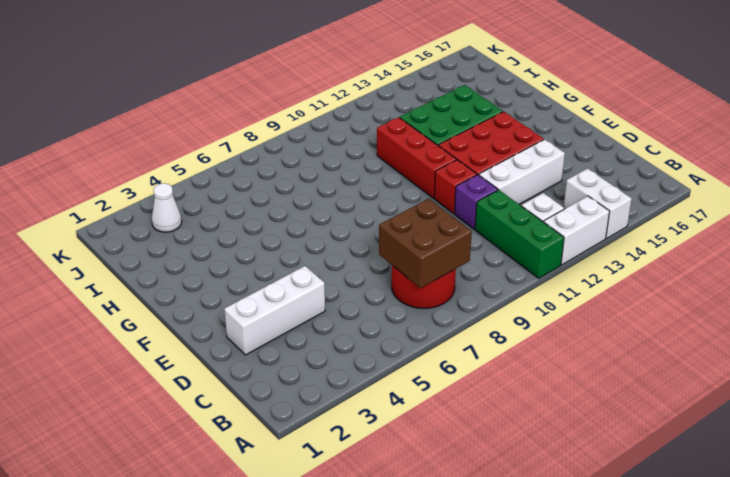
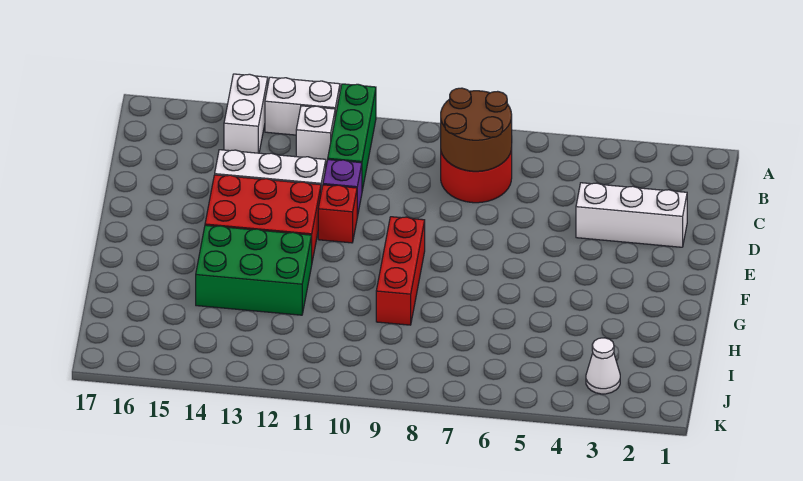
brown brick B7:C8 level 2 -> brown round brick B7:C8 level 2
red brick F11:H11 level 1 -> red brick F9:H9 level 1

